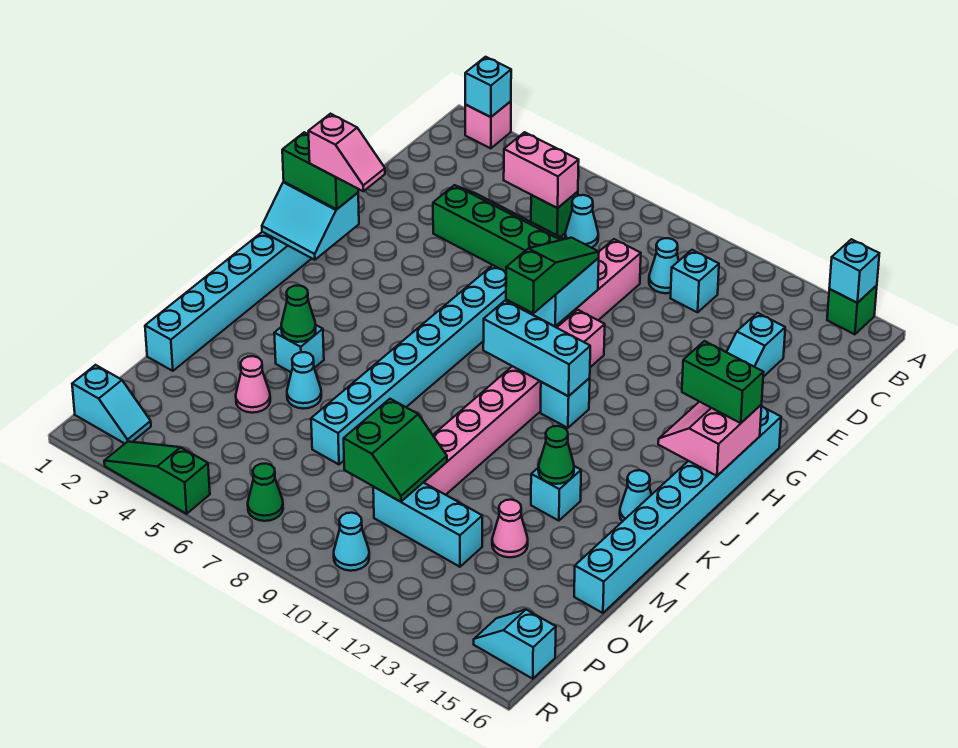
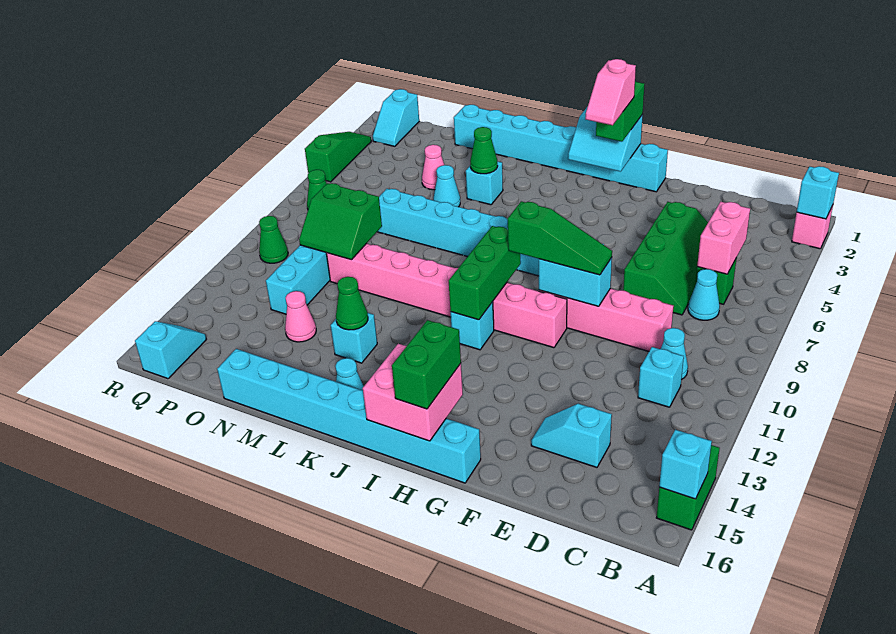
green brick A15 level 1 -> green brick A14:A15 level 1
cyan slope H1:I2 level 2 top H -> cyan slope H1:I2 level 2 top 1
pink slope H15:I16 level 2 top 16 -> pink brick H15:I16 level 2
cyan brick I9:I11 level 2 -> green brick I9:I11 level 2
cyan cone Q10 level 1 -> green cone Q10 level 1

